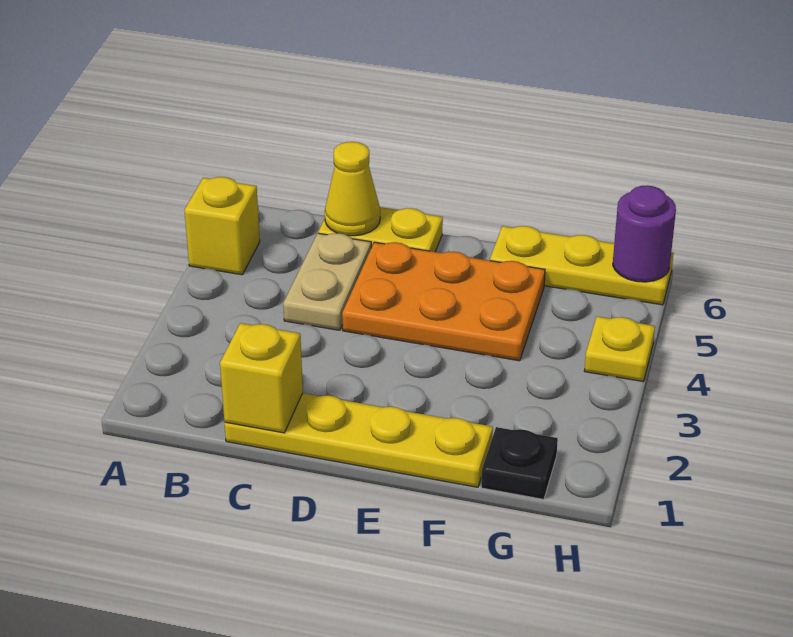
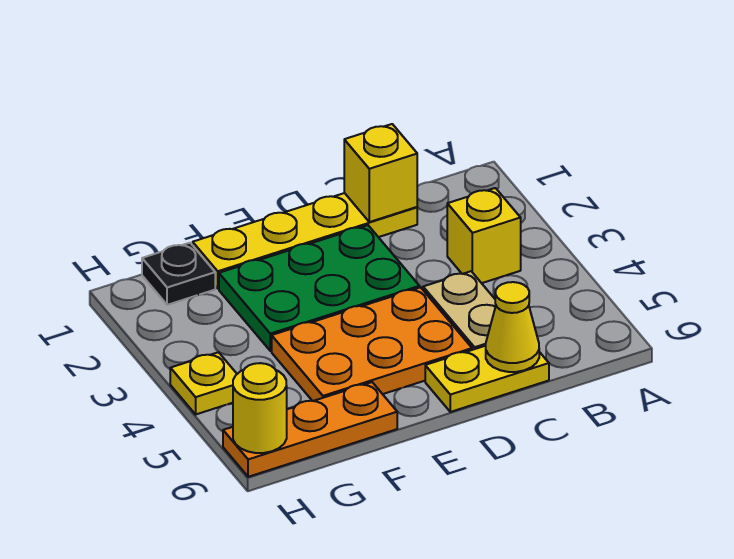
yellow brick A5 level 1 -> yellow brick B3 level 1
none -> green plate D2:F3 level 1
yellow plate F6:H6 level 1 -> orange plate F6:H6 level 1
purple round brick H6 level 2 -> yellow round brick H6 level 2

